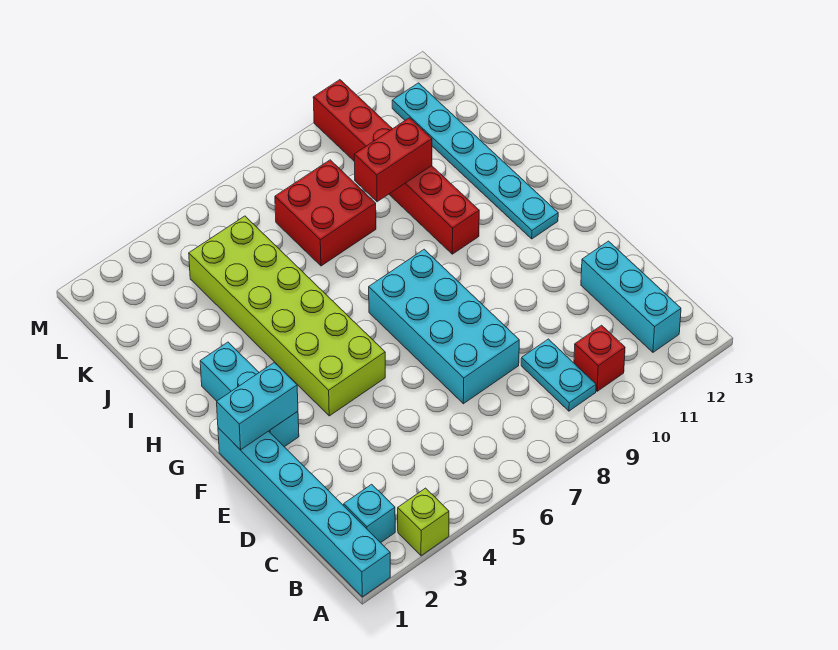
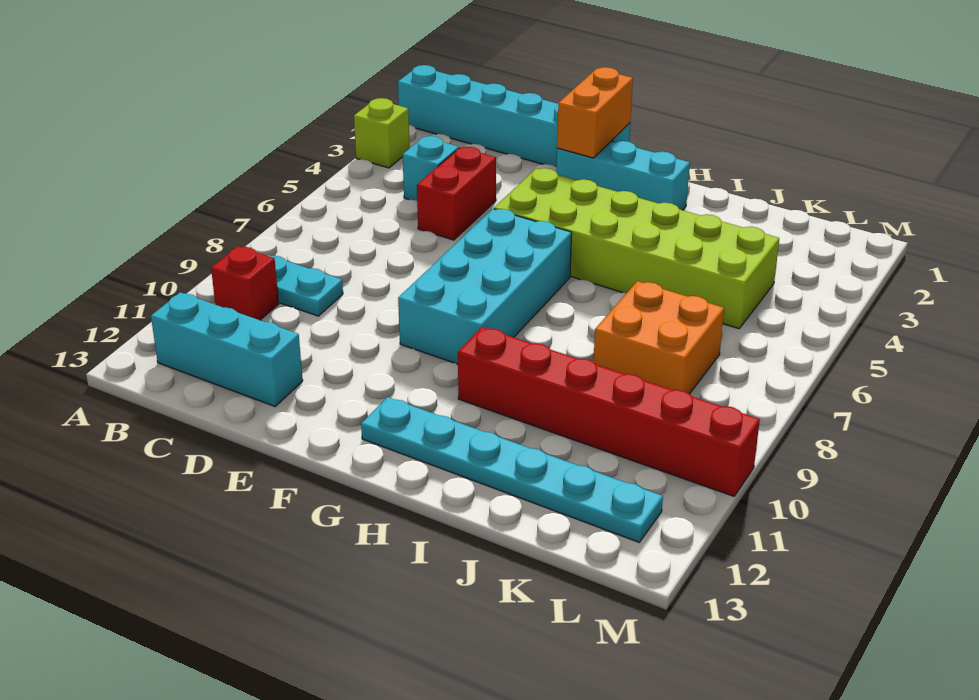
cyan brick B2 level 1 -> cyan brick C4 level 1
cyan brick D7:G8 level 1 -> cyan brick F6:G9 level 1
cyan brick F1:F2 level 2 -> orange brick F1:F2 level 2
red brick J7:K8 level 1 -> orange brick J7:K8 level 1
red brick J9:J10 level 2 -> red brick D4:D5 level 1

